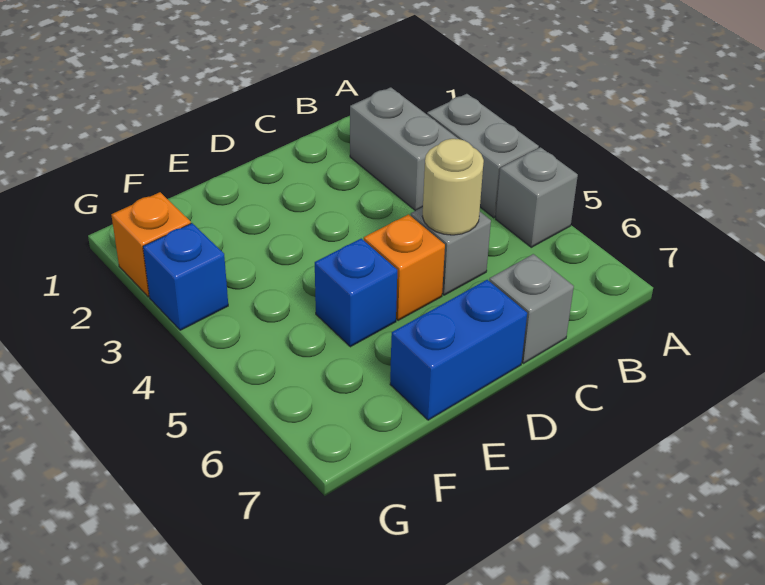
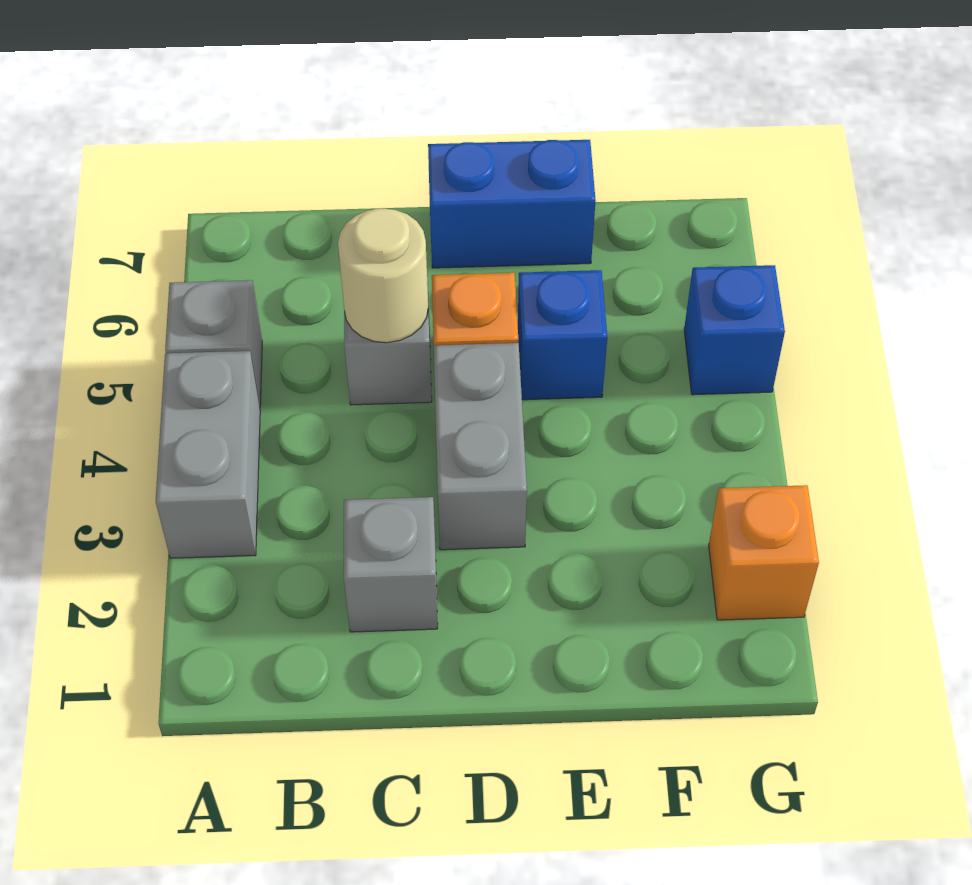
grey brick B2:B3 level 1 -> grey brick D3:D4 level 1
grey brick C7 level 1 -> grey brick C2 level 1
blue brick G3 level 1 -> blue brick G5 level 1

